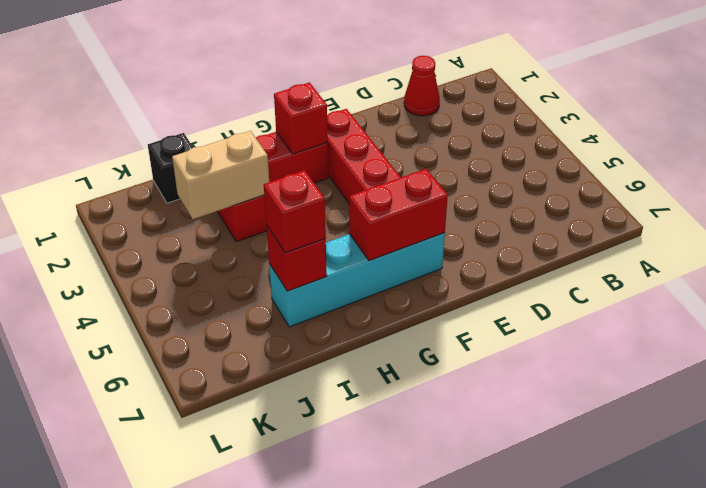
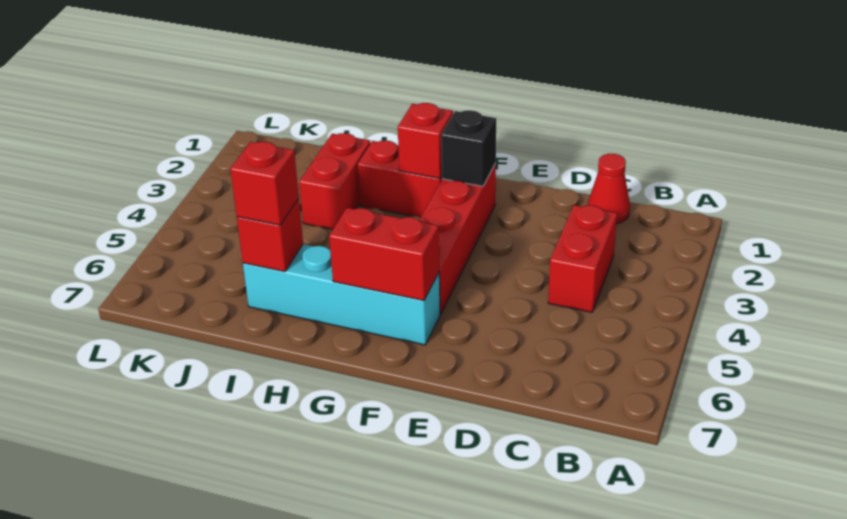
none -> red brick C3:C4 level 1
tan brick I3:J3 level 2 -> none
black brick J1 level 1 -> black brick F2 level 2

